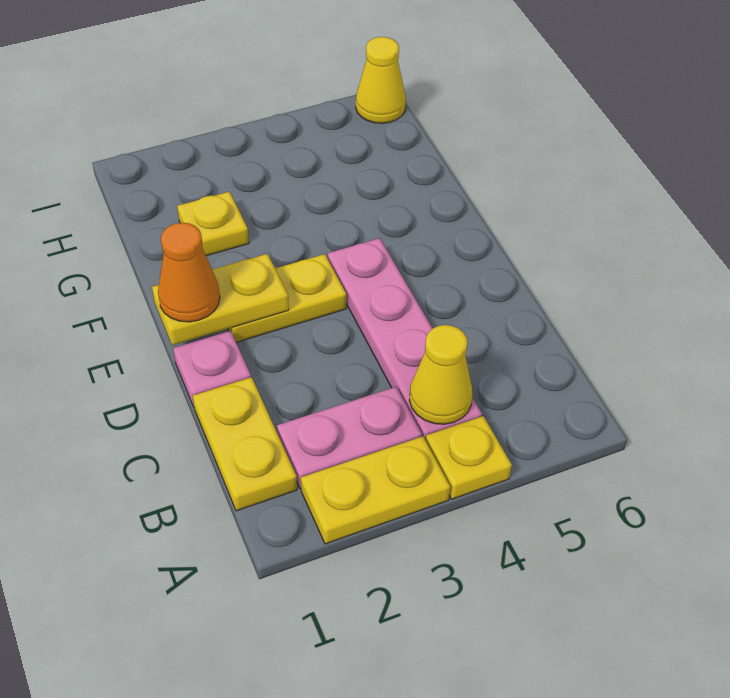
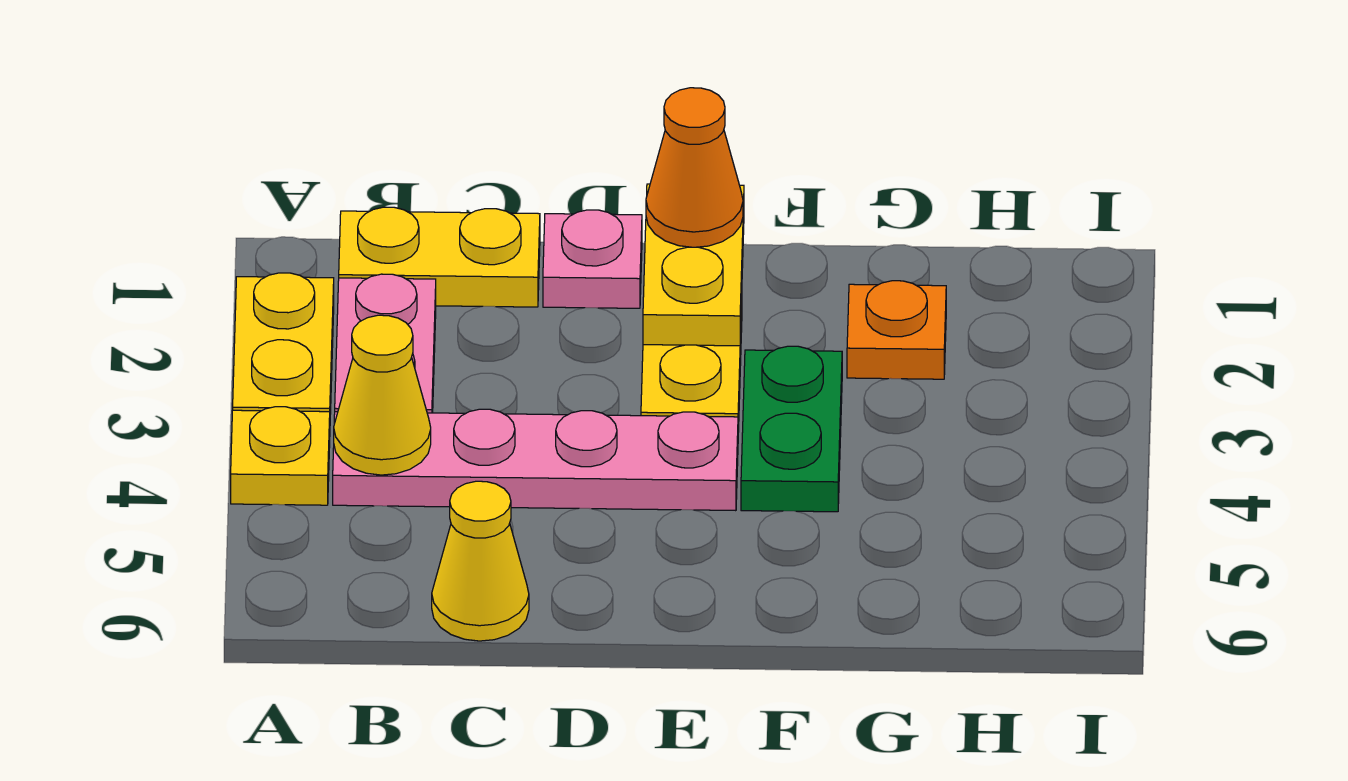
none -> green plate F3:F4 level 1
yellow plate G2 level 1 -> orange plate G2 level 1
yellow cone I6 level 1 -> yellow cone C6 level 1

